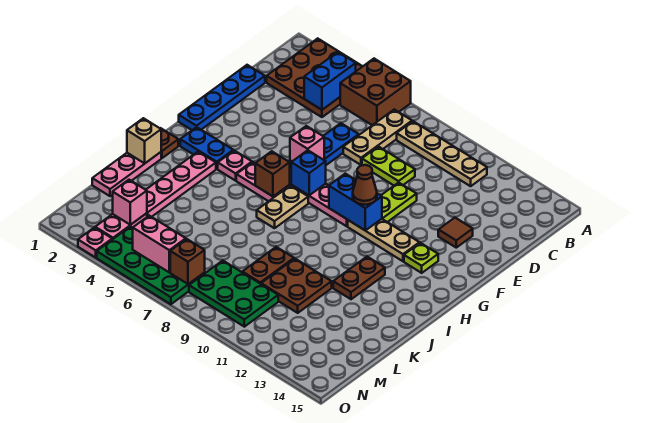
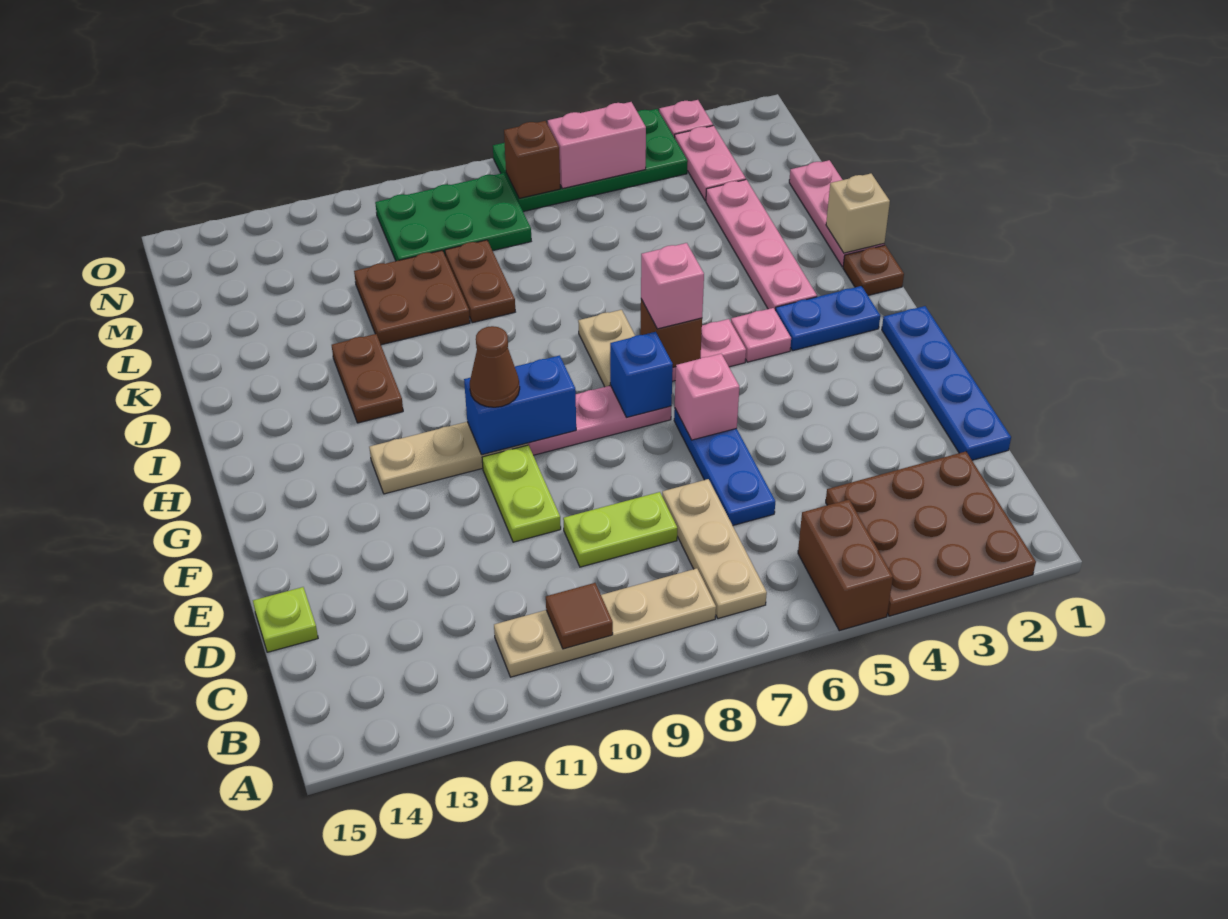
brown brick A5:B6 level 1 -> brown brick A5:B5 level 1
blue brick B4:C4 level 2 -> none
brown tile E13 level 1 -> brown tile B10 level 2
lime plate G13 level 1 -> lime plate D15 level 1
pink brick M3 level 2 -> pink brick H6 level 3

